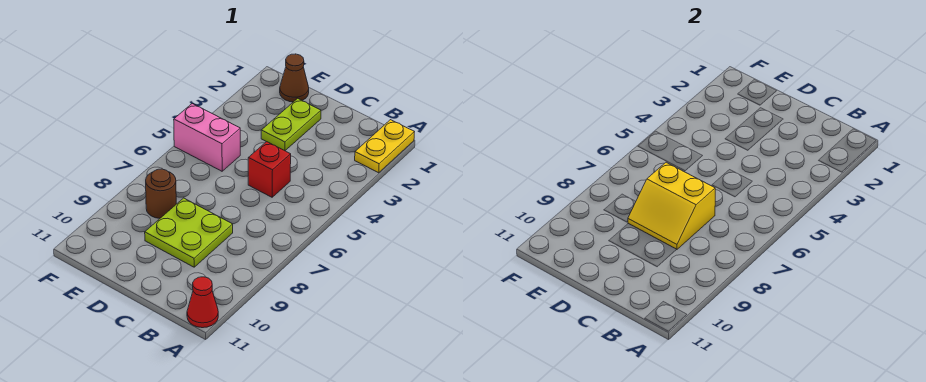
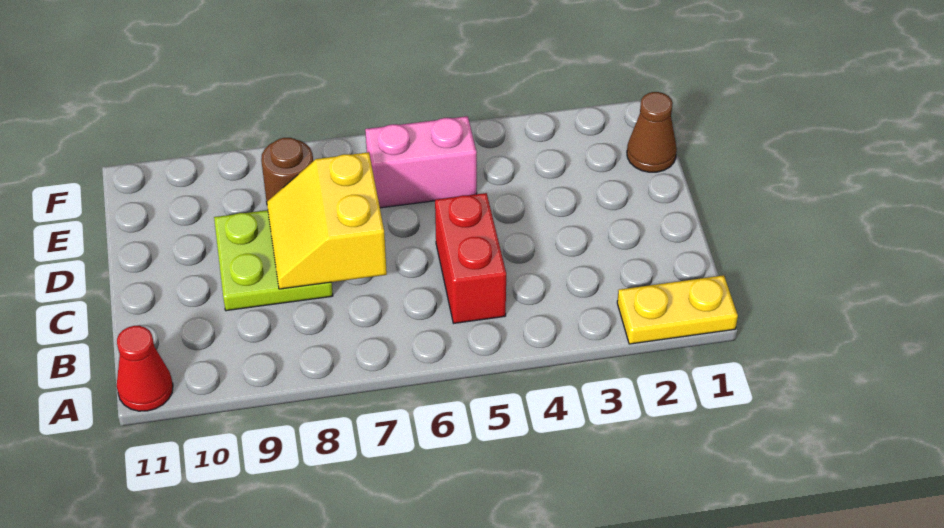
red brick C5 level 1 -> red brick B5:C5 level 1
lime plate D2:D3 level 1 -> none
pink brick E5:F5 level 1 -> pink brick E5:E6 level 1

